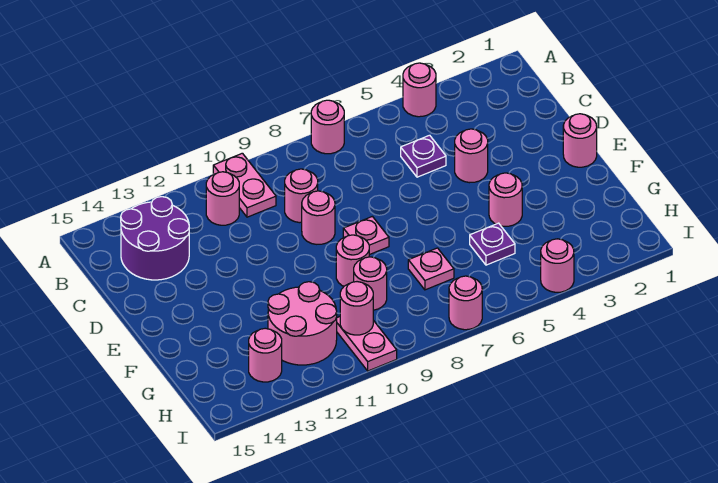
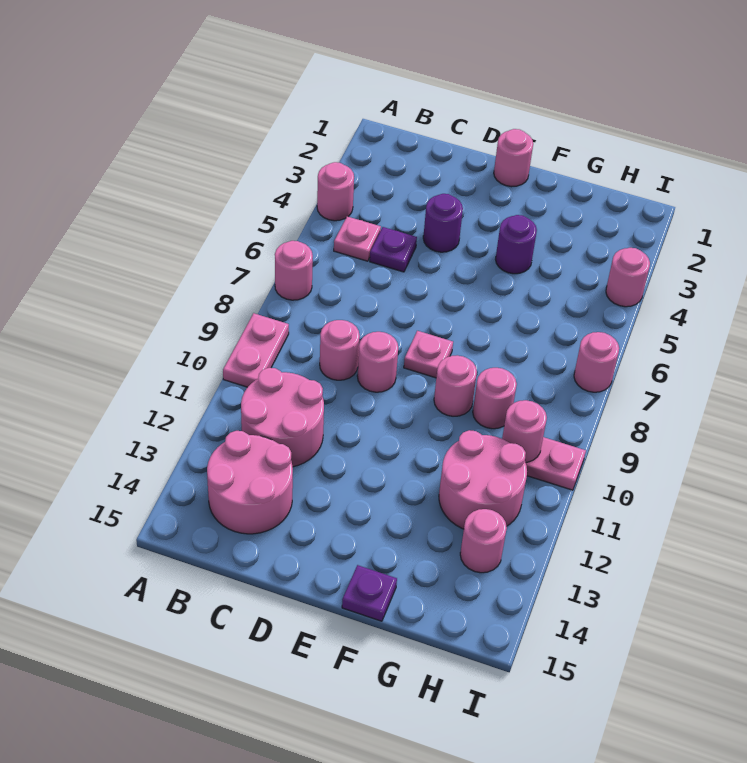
pink plate A10:B10 level 1 -> pink plate A9:A10 level 1
pink round brick B11 level 1 -> pink round brick B11:C12 level 1
purple round brick B13:C14 level 1 -> pink round brick B13:C14 level 1
pink round brick D4 level 1 -> purple round brick D4 level 1
pink round brick F4 level 1 -> purple round brick F4 level 1
purple plate G5 level 1 -> purple plate F15 level 1
pink plate G7 level 1 -> pink plate B5 level 1

